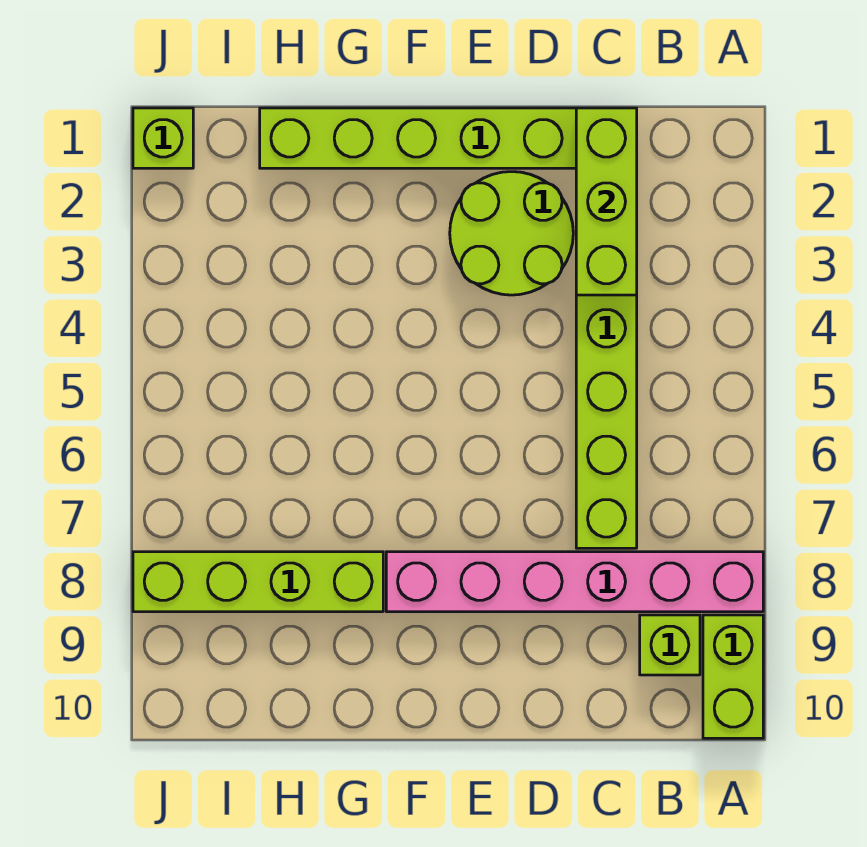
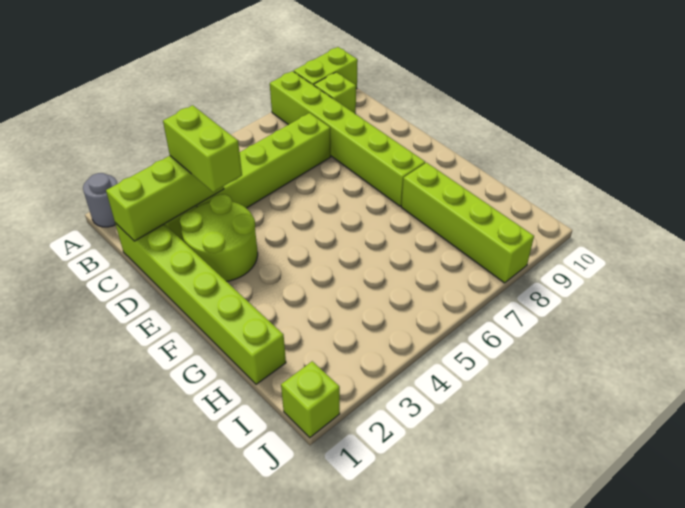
none -> grey round brick A1 level 1
pink brick A8:F8 level 1 -> lime brick A8:F8 level 1
none -> lime brick C3:D3 level 3

